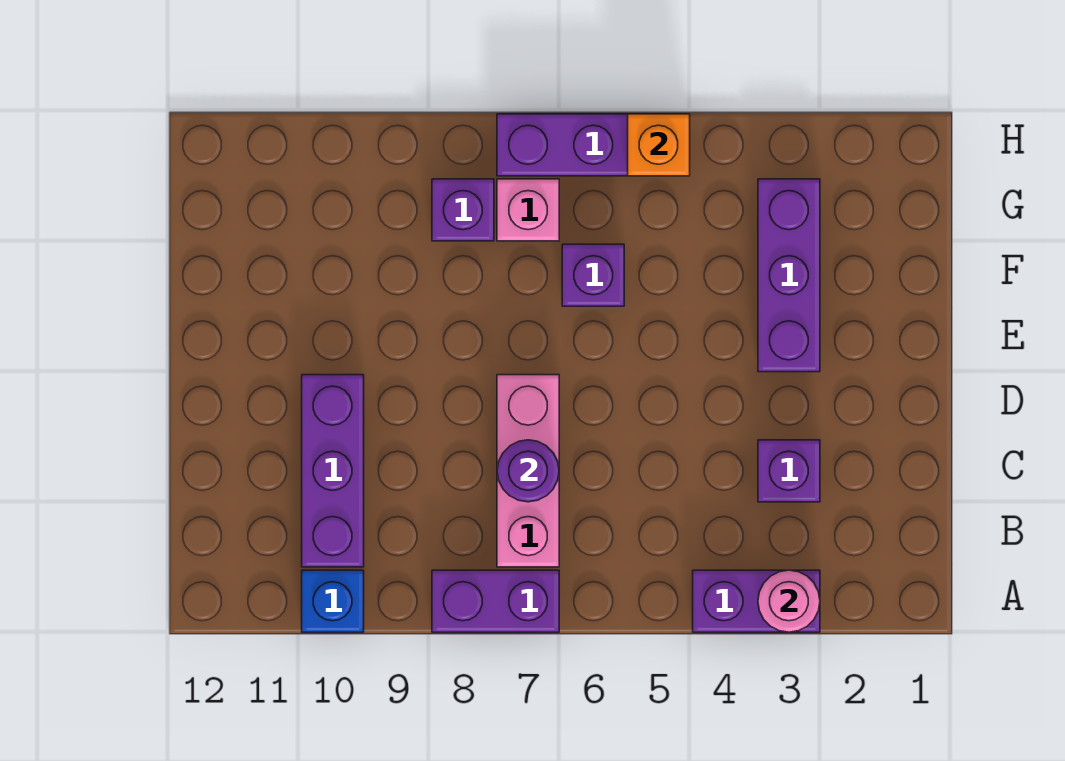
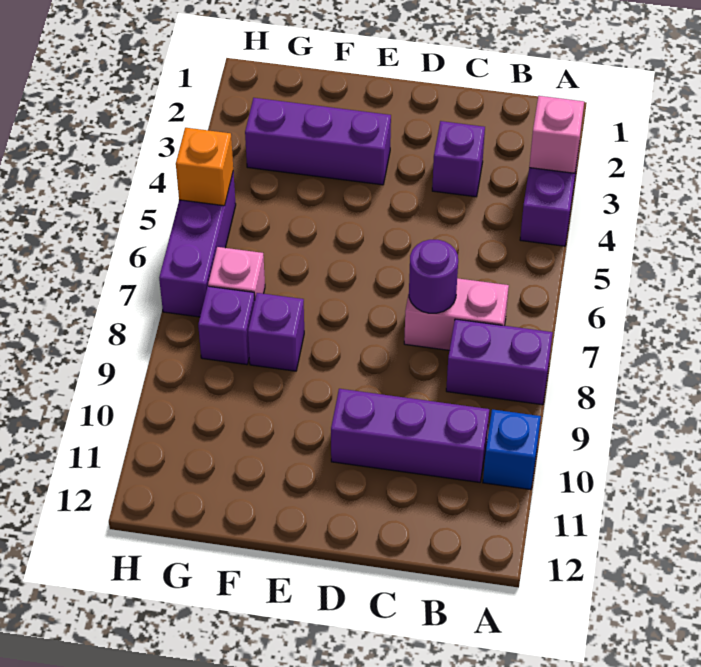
pink round brick A3 level 2 -> pink brick A3 level 2
purple brick A7:A8 level 1 -> purple brick A8:B8 level 1
pink brick B7:D7 level 1 -> pink brick B7:C7 level 1
purple brick F6 level 1 -> purple brick F8 level 1

